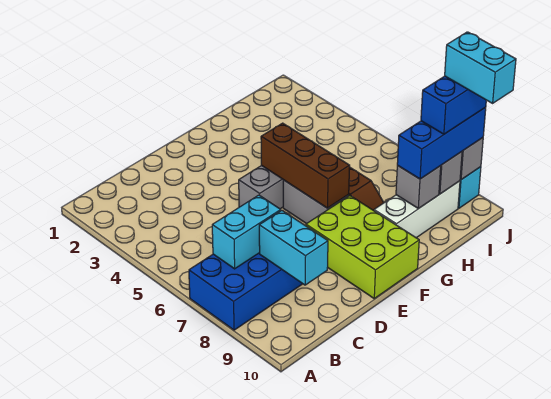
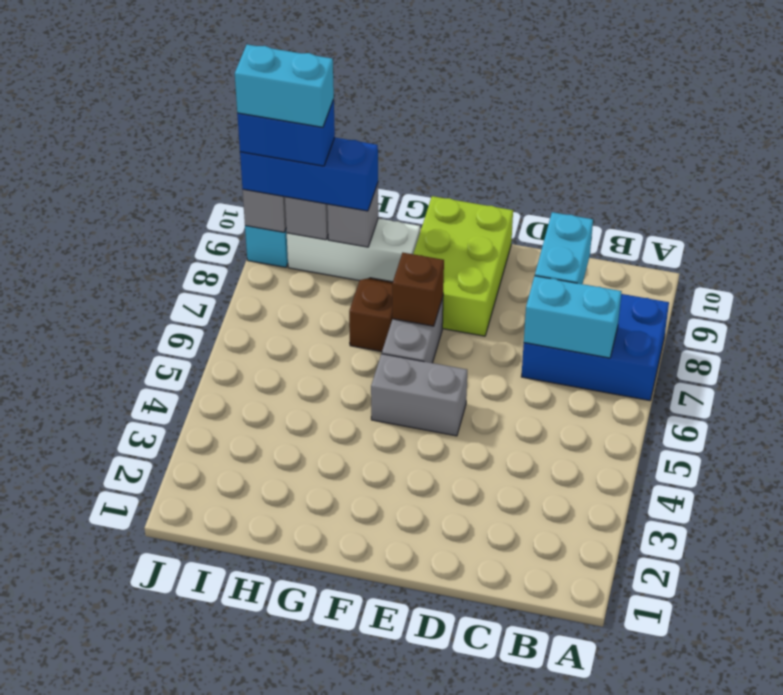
brown brick F5:F7 level 2 -> brown brick F7 level 2
cyan brick J9:J10 level 5 -> cyan brick I9:J9 level 5

